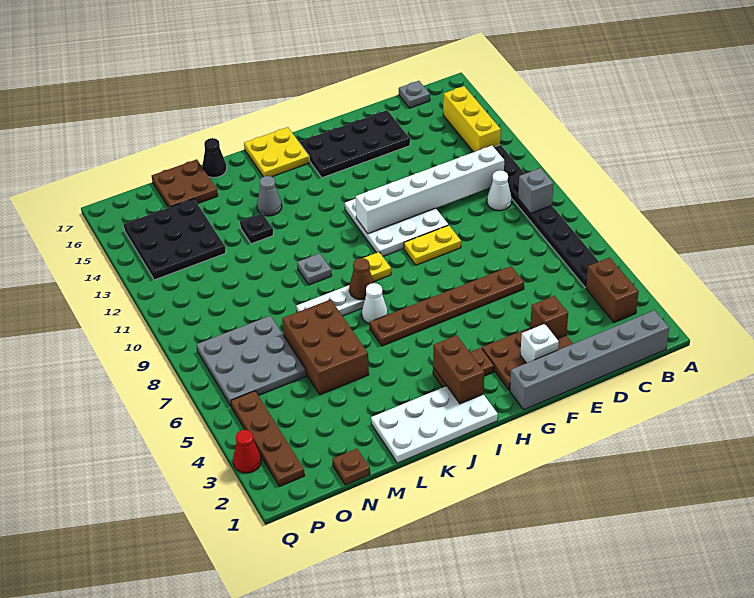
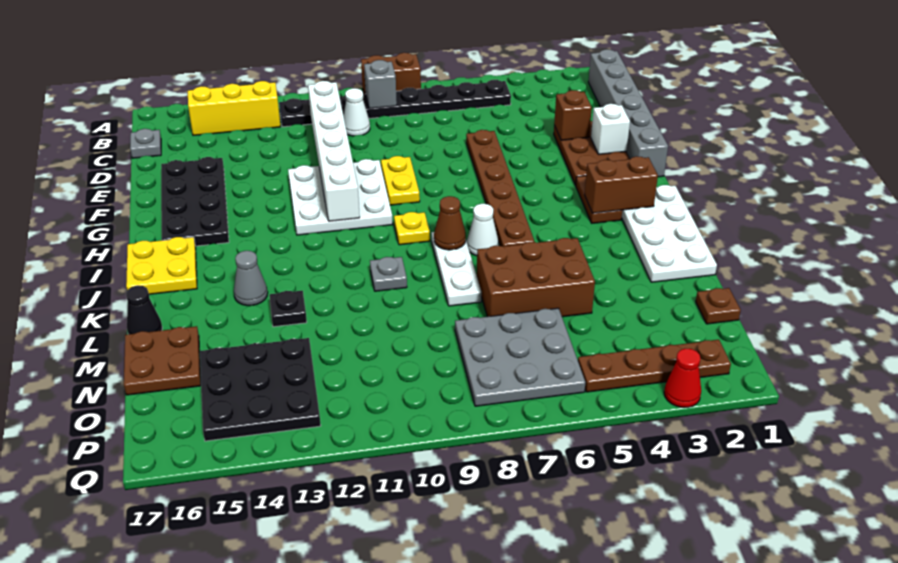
brown brick B3:B4 level 1 -> brown brick A8:A9 level 1

